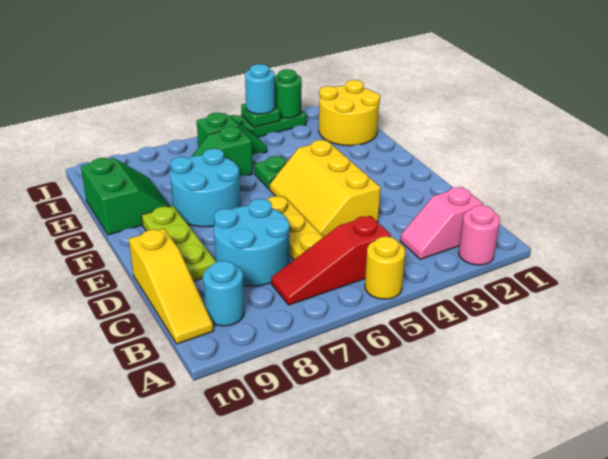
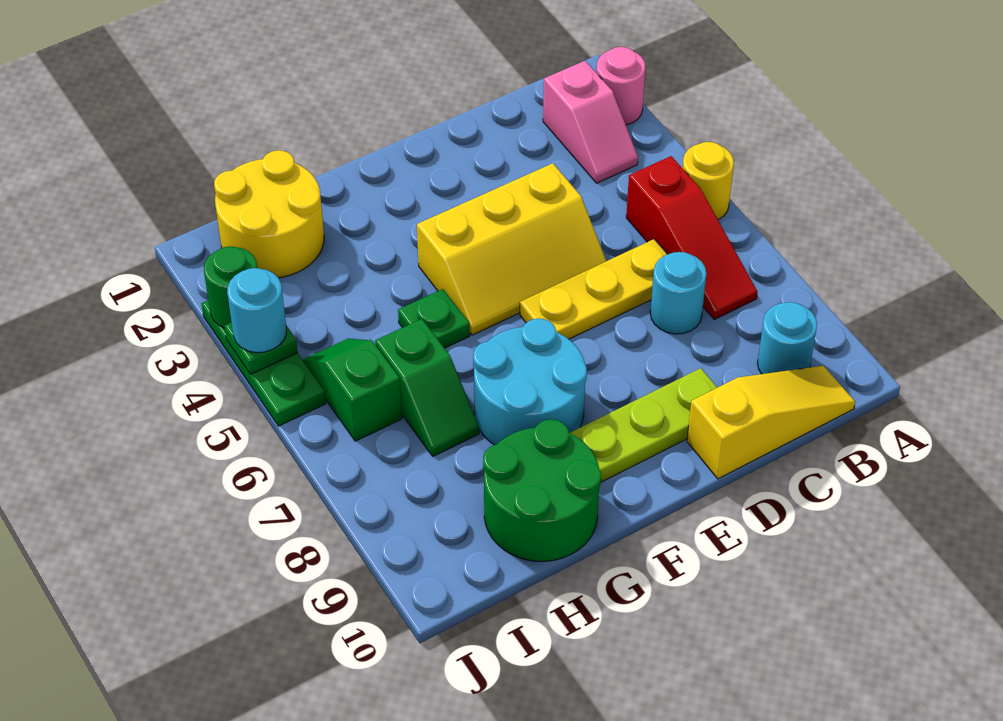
cyan round brick C7:D8 level 1 -> cyan round brick C7 level 1
green slope G9:H10 level 1 top 10 -> green round brick G9:H10 level 1

